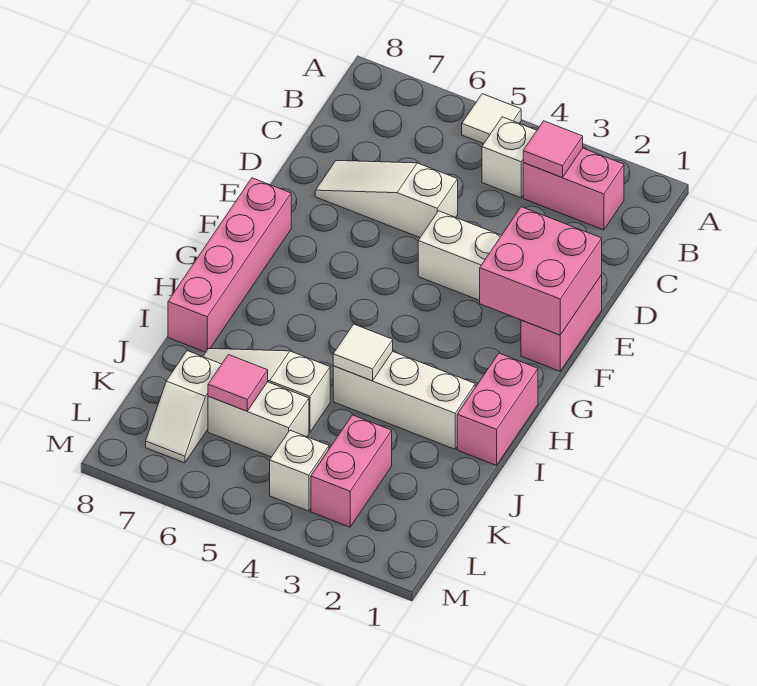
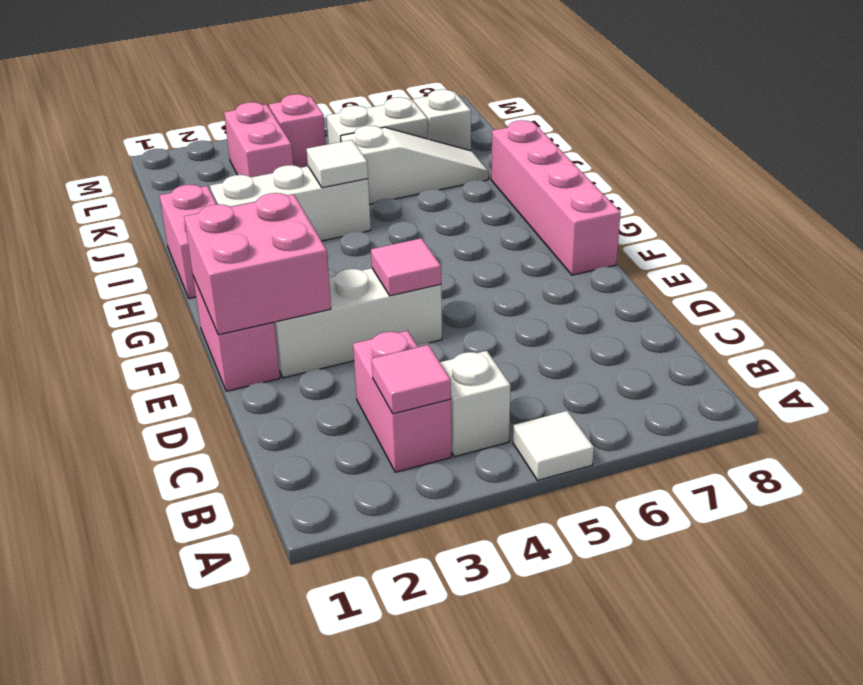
pink brick B2:B3 level 1 -> pink brick B3:C3 level 1
white slope D5:D7 level 1 top 5 -> none
pink tile K6 level 2 -> pink tile E4 level 2
white brick L4 level 1 -> pink brick L4 level 1

